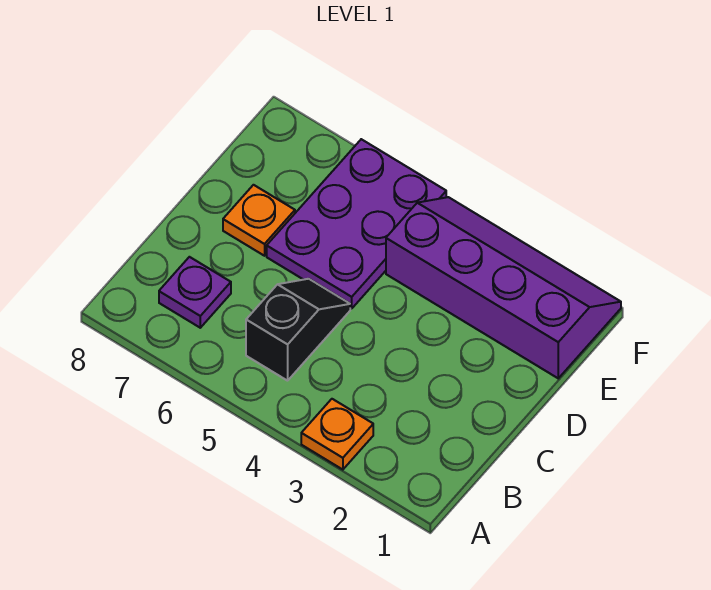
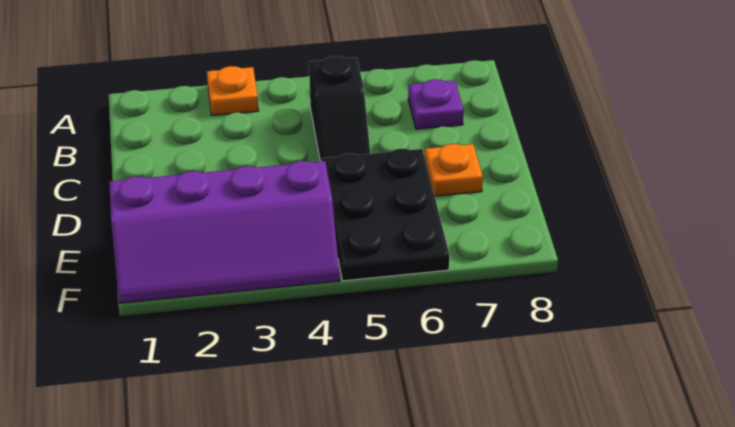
purple plate D5:F6 level 1 -> black plate D5:F6 level 1

